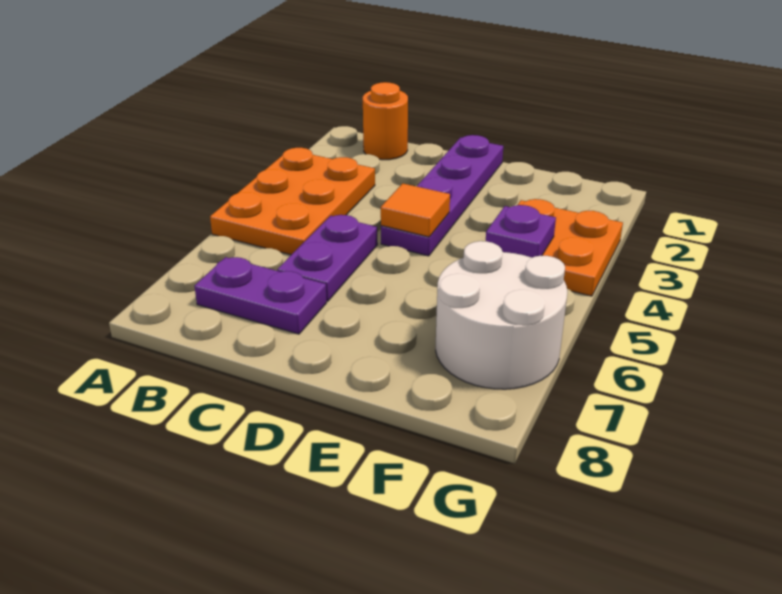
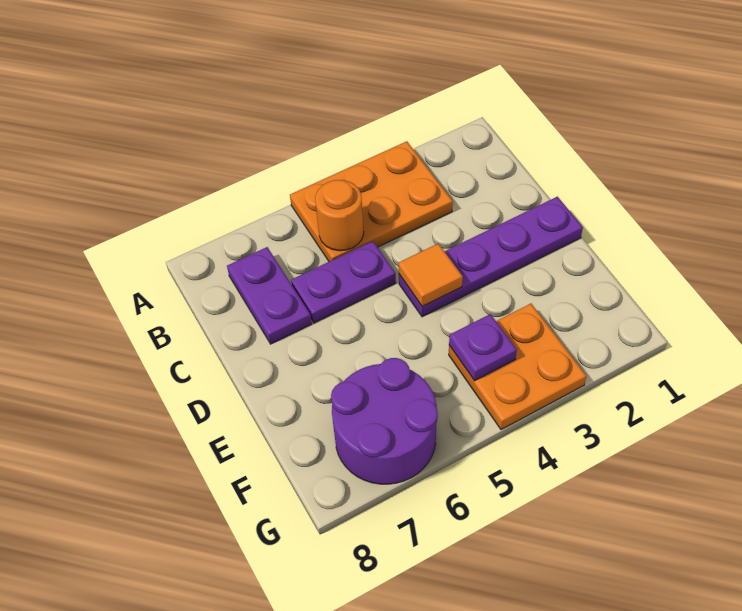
orange round brick B1 level 1 -> orange round brick B5 level 2
white round brick F6:G7 level 1 -> purple round brick F6:G7 level 1

